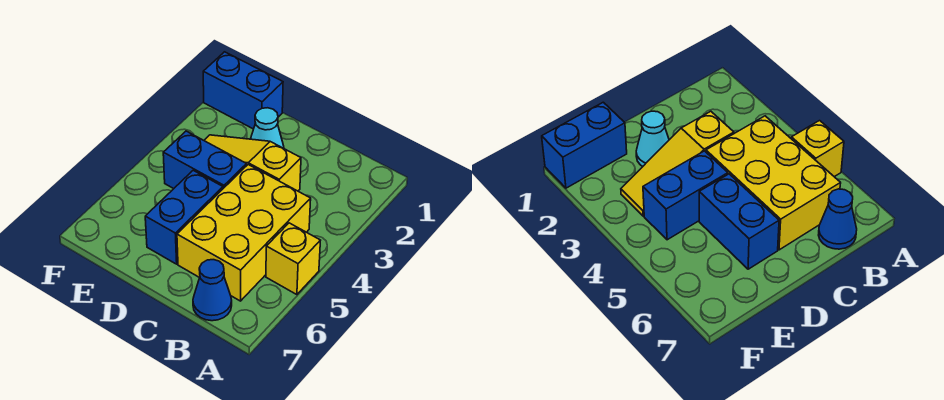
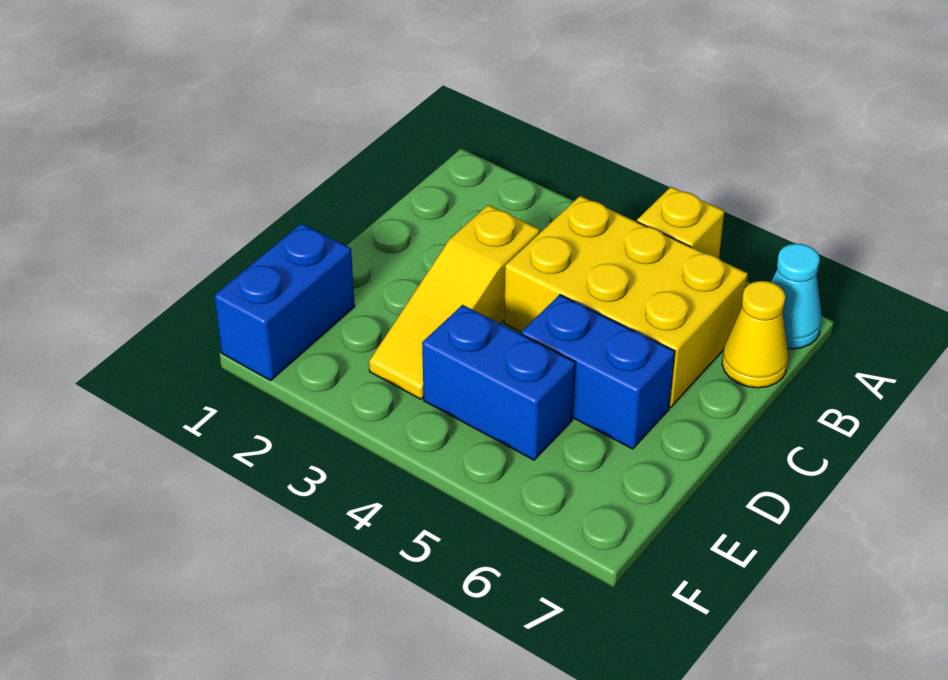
blue cone B7 level 1 -> yellow cone B7 level 1
cyan cone D2 level 1 -> cyan cone A7 level 1
blue brick D4:E4 level 1 -> blue brick E4:E5 level 1

